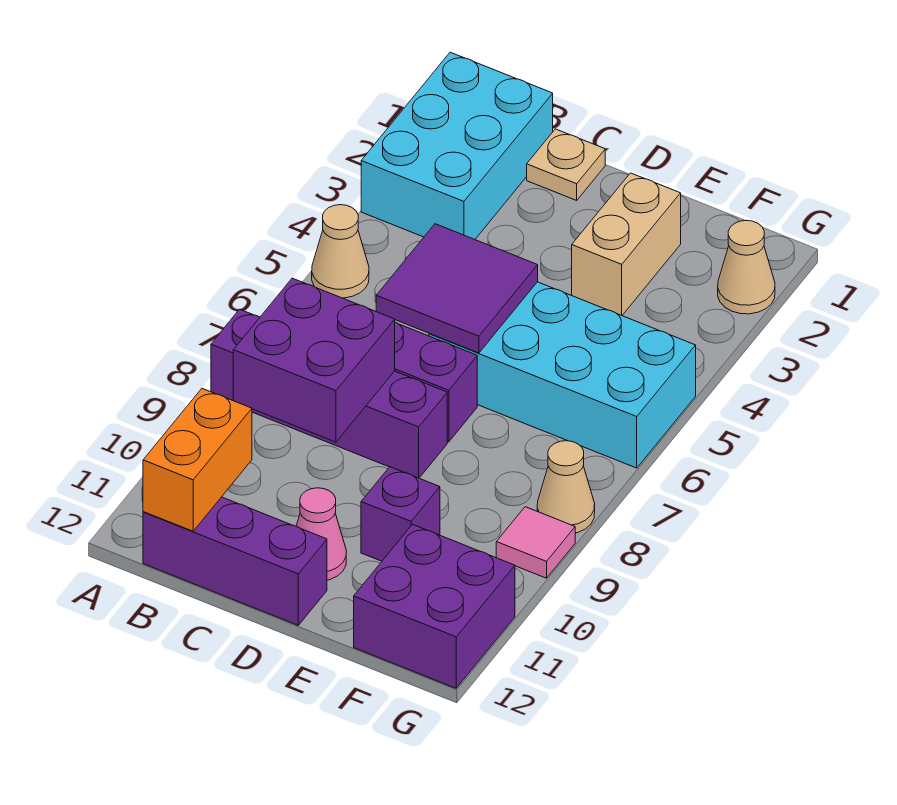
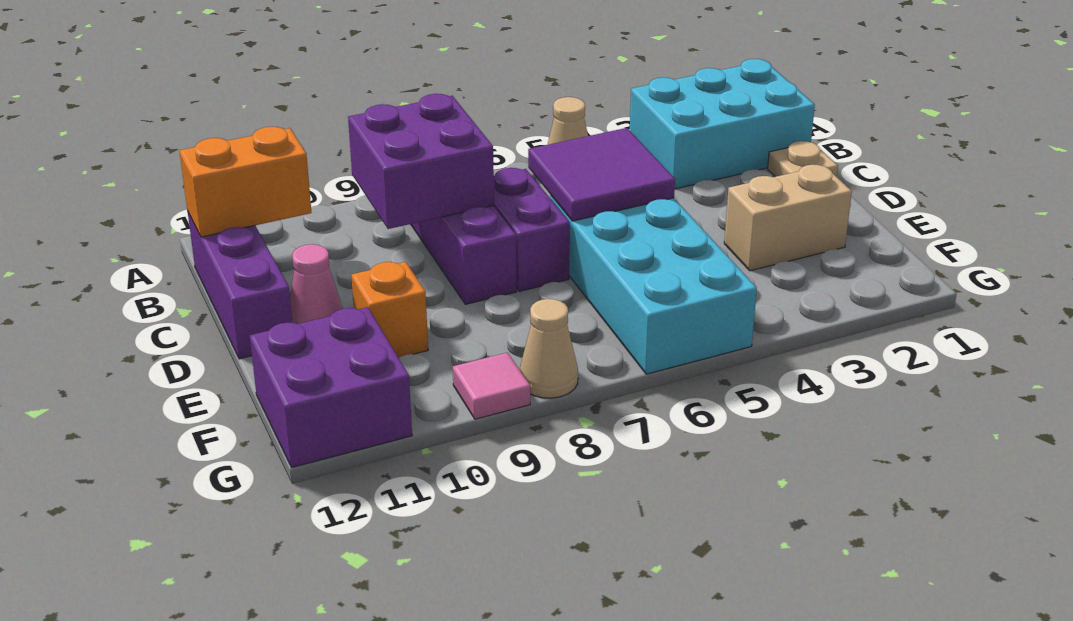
purple brick E10 level 1 -> orange brick E10 level 1
tan cone G2 level 1 -> none

